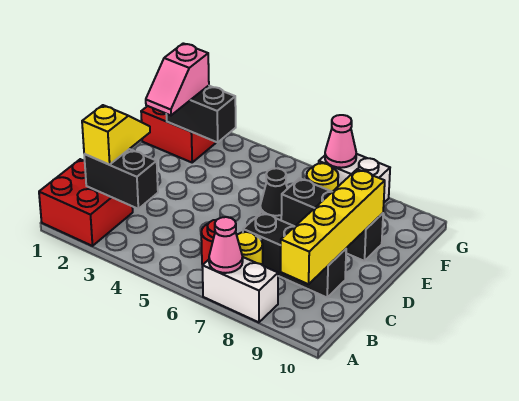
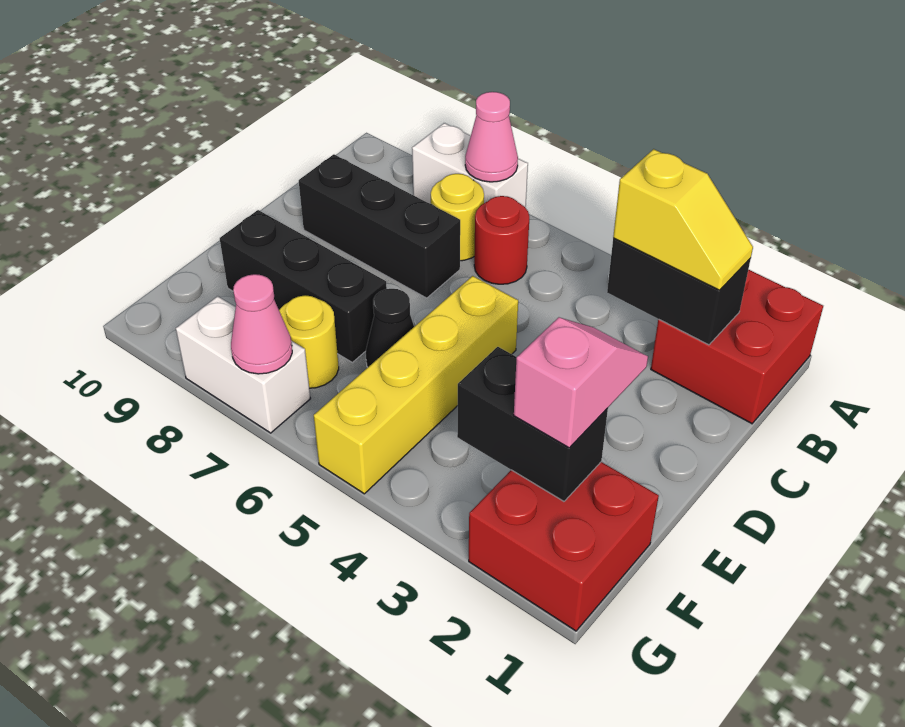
yellow slope B2:C2 level 3 top B -> yellow slope B2:B3 level 3 top 3
yellow brick B9:E9 level 2 -> yellow brick D5:G5 level 1

